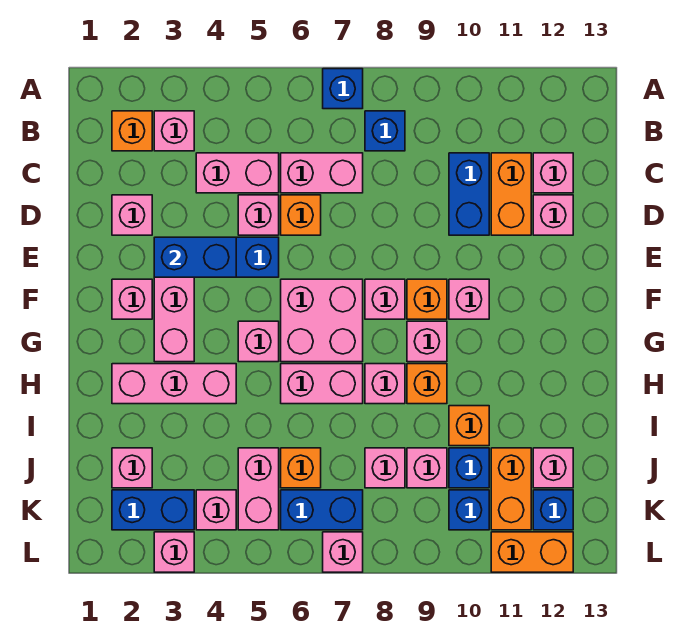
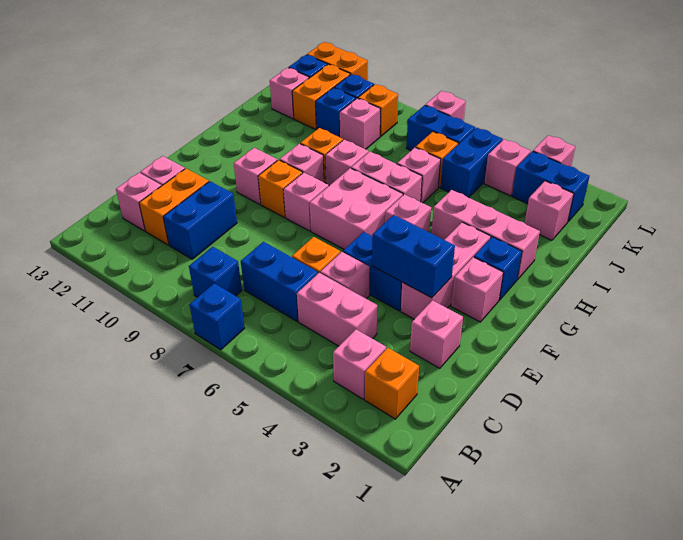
pink brick C6:C7 level 1 -> blue brick C6:C7 level 1
none -> blue brick G2 level 1
orange brick I10 level 1 -> orange brick K9 level 1
pink brick J5:K5 level 1 -> blue brick J5:K5 level 1
pink brick J8 level 1 -> pink brick I6 level 1

